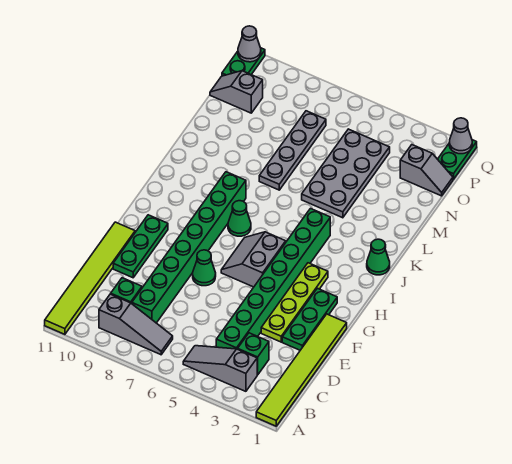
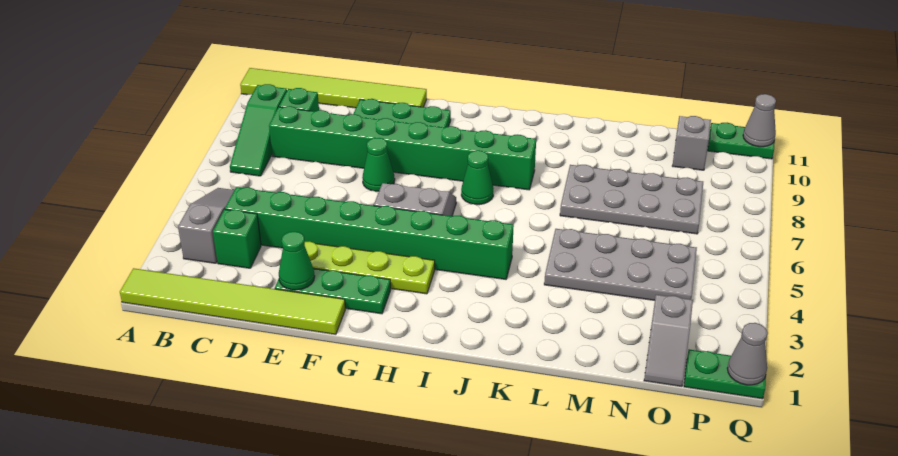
grey slope B7:B9 level 1 top 9 -> green slope B7:B9 level 1 top 9
green cone J1 level 1 -> green cone E2 level 2
grey plate L7:O7 level 1 -> grey plate L7:O8 level 1

